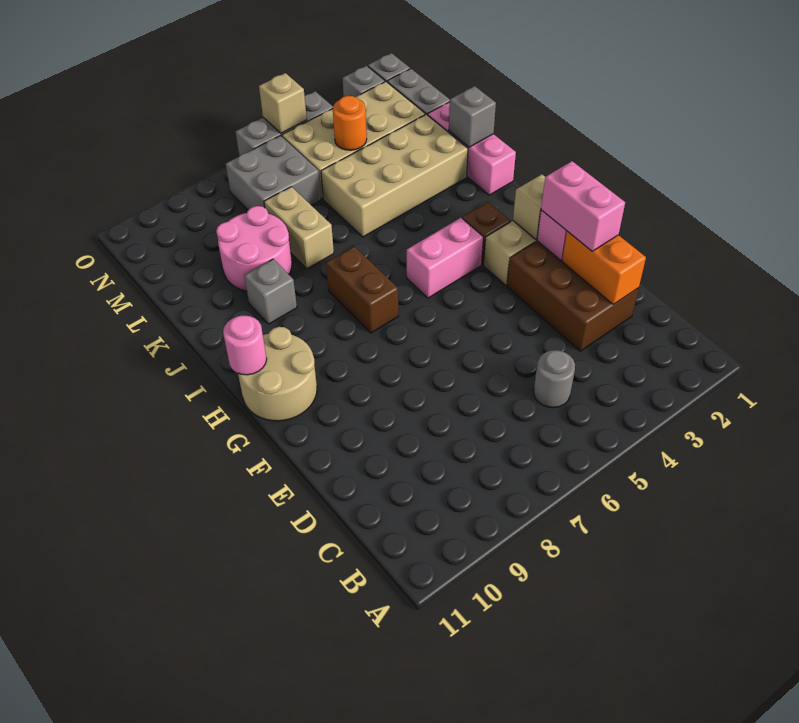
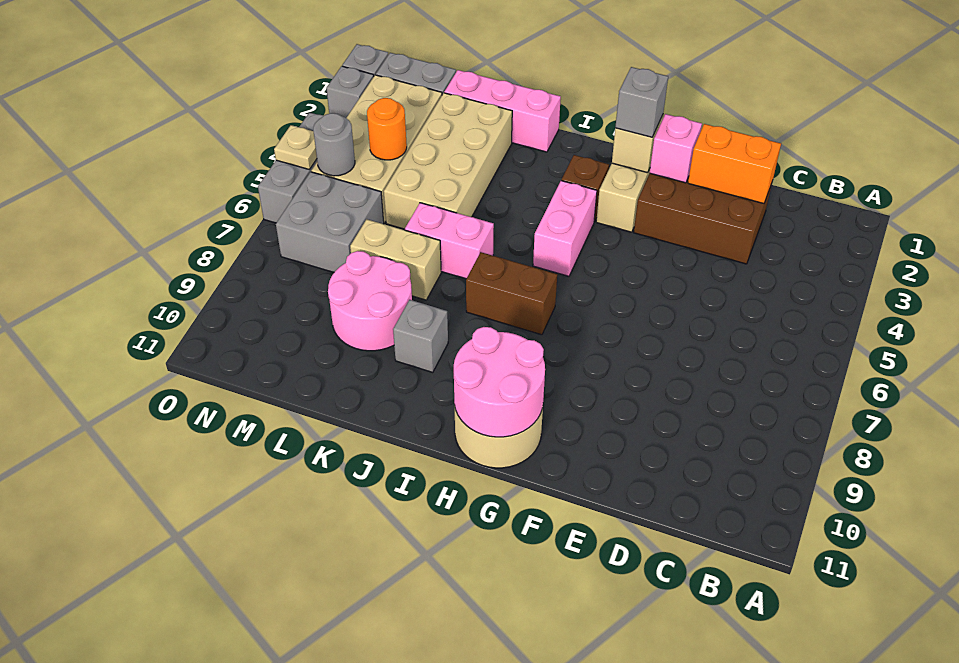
grey round brick C5 level 1 -> grey round brick N5 level 2
pink brick E2:F2 level 3 -> pink brick J6:K6 level 1
pink round brick H11 level 2 -> pink round brick G10:H11 level 2
grey brick K1 level 2 -> grey brick G2 level 3
tan brick O5 level 2 -> tan plate O5 level 2

